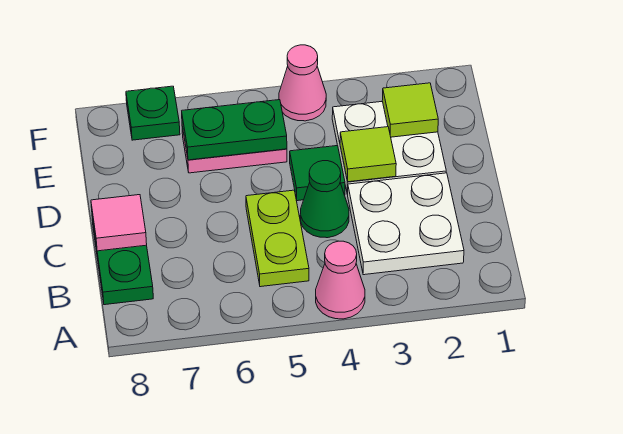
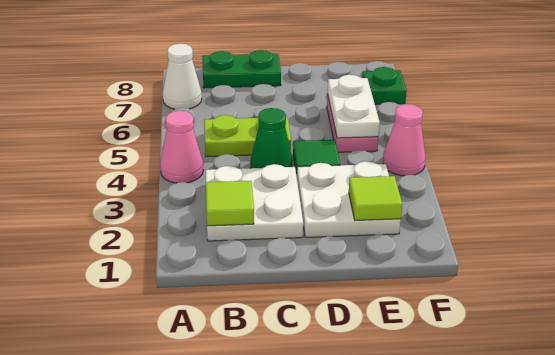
none -> white cone A7 level 1
pink tile C8 level 2 -> none
lime tile D3 level 2 -> lime tile B2 level 2
green plate E5:E6 level 2 -> white plate E5:E6 level 2

